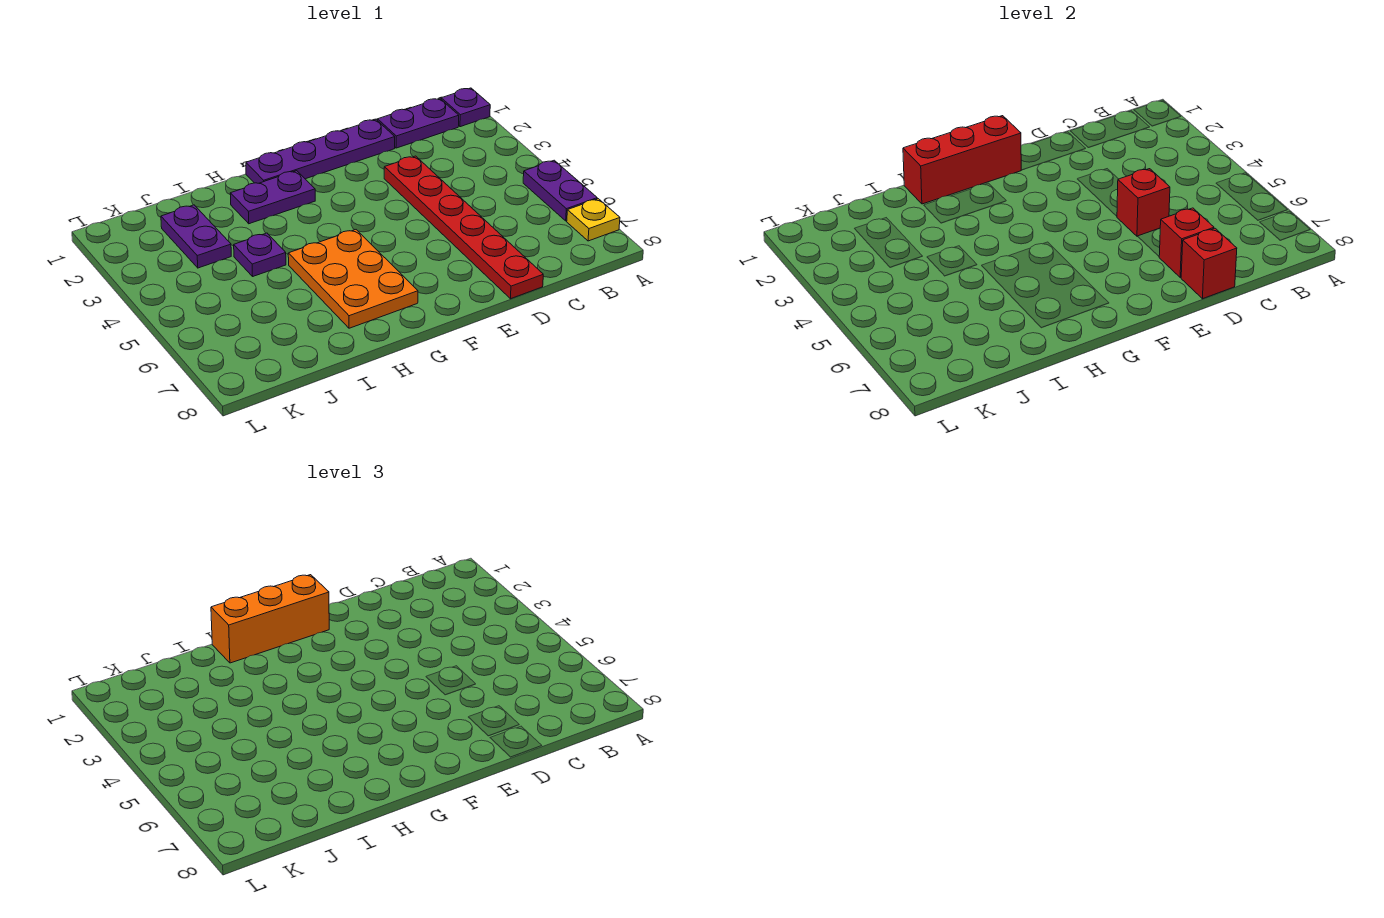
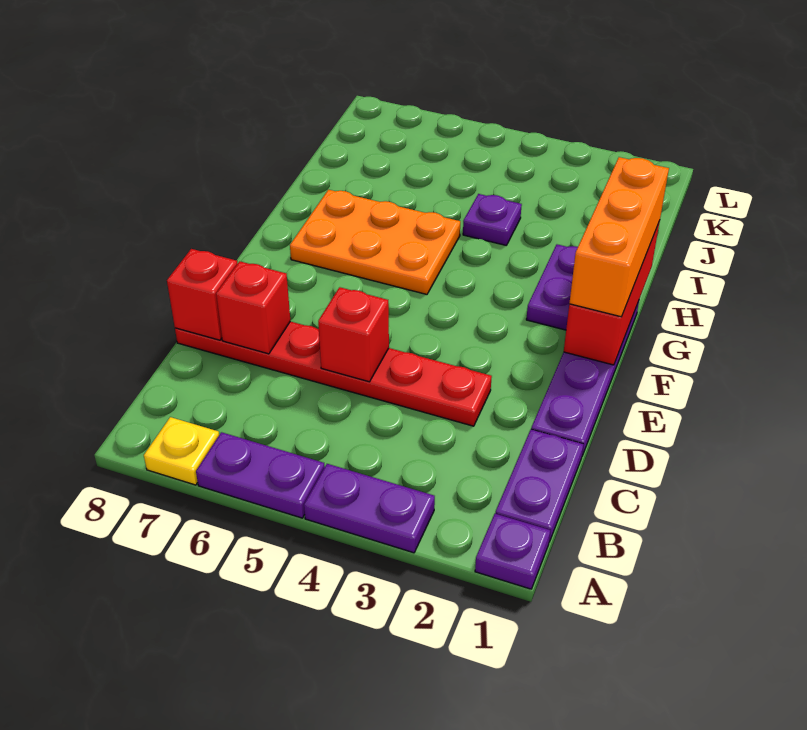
purple plate J2:J3 level 1 -> purple plate A3:A4 level 1

